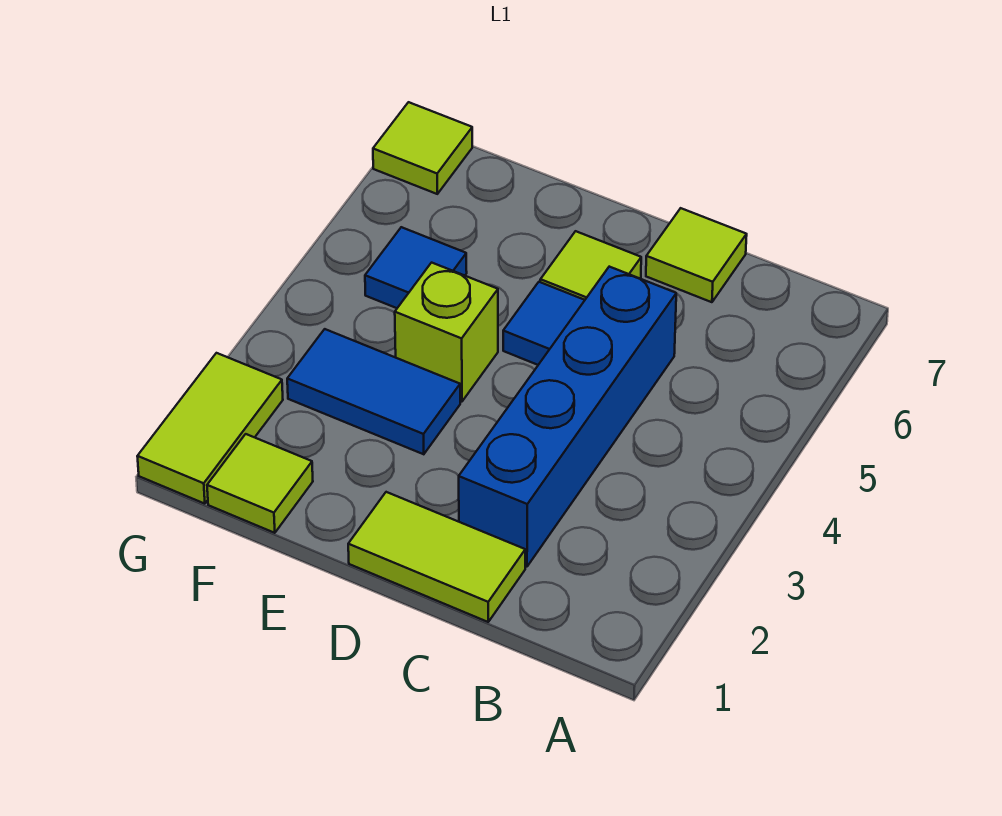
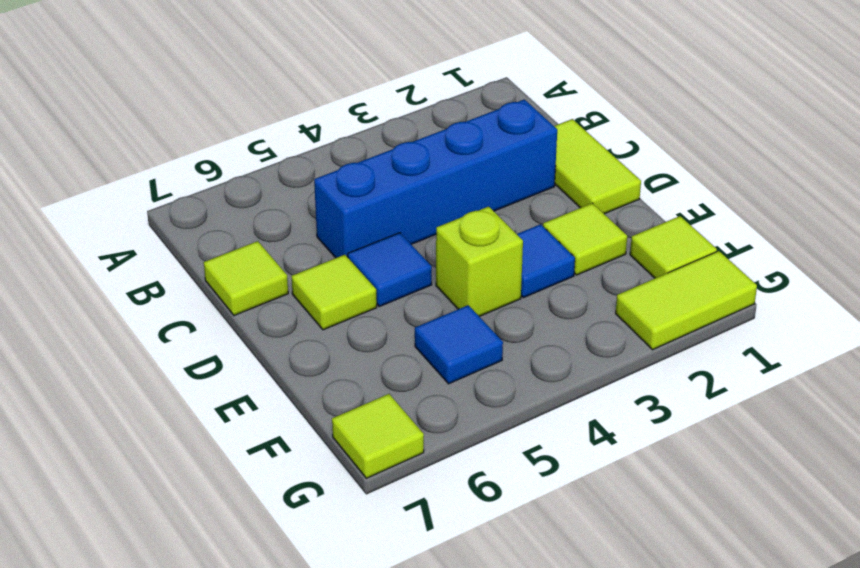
none -> lime tile E2 level 1
blue tile E3:F3 level 1 -> blue tile E3 level 1

